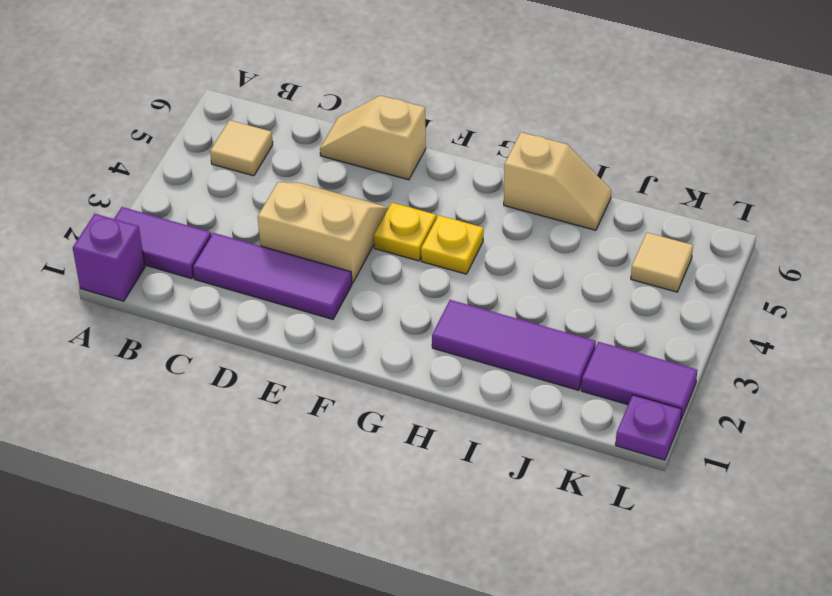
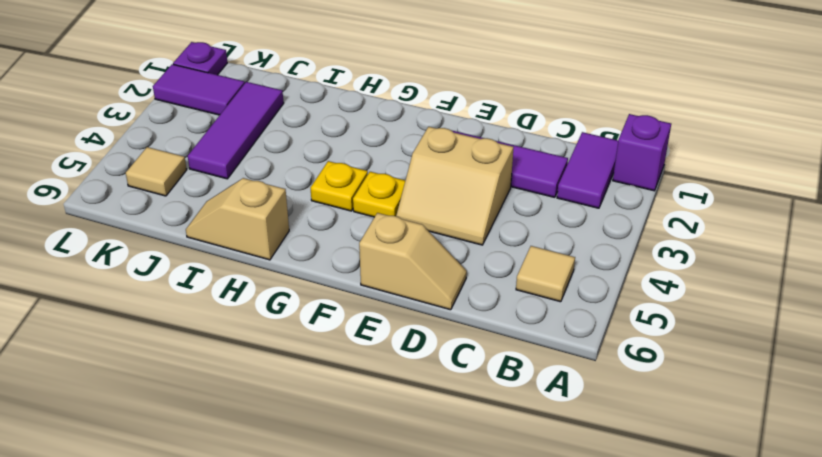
purple tile A2:B2 level 1 -> purple tile B1:B2 level 1
purple tile H2:J2 level 1 -> purple tile J2:J4 level 1

